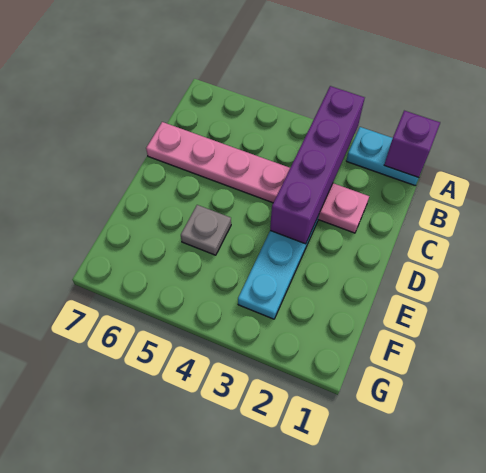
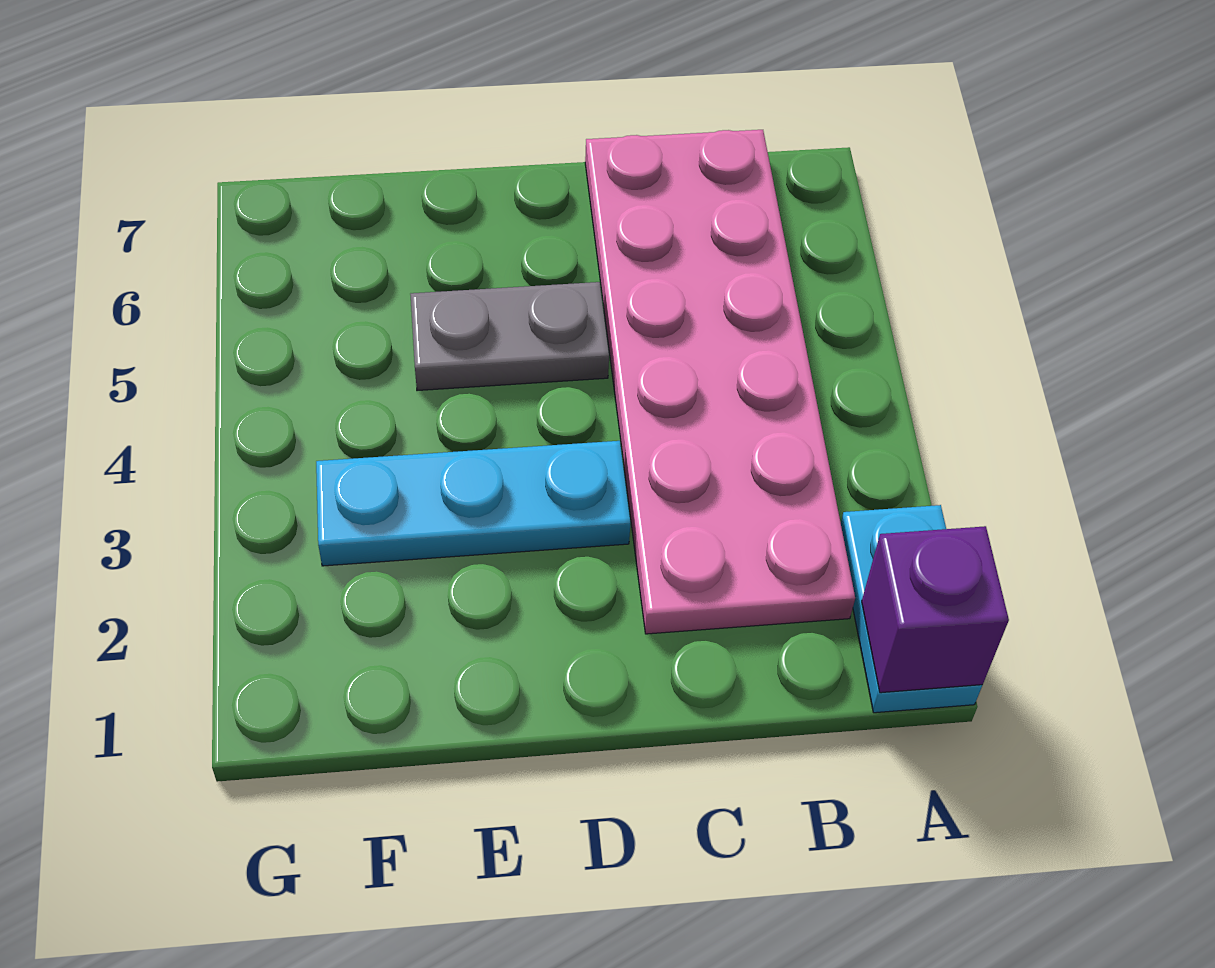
purple brick A3:D3 level 2 -> none
pink plate C2:C7 level 1 -> pink plate B2:C7 level 1
grey plate E5 level 1 -> grey plate D5:E5 level 1

